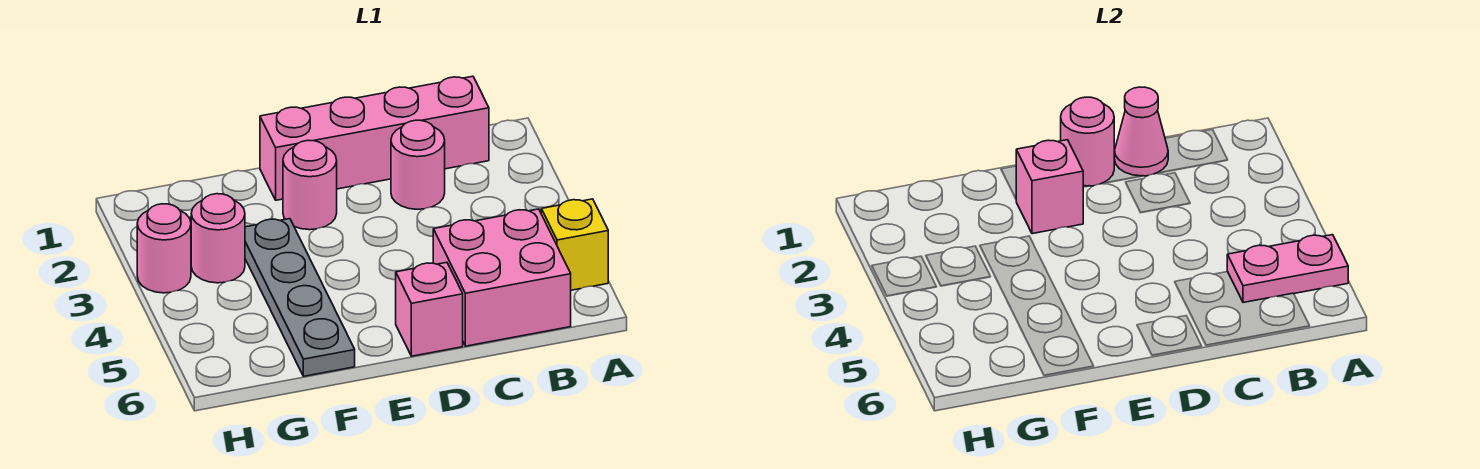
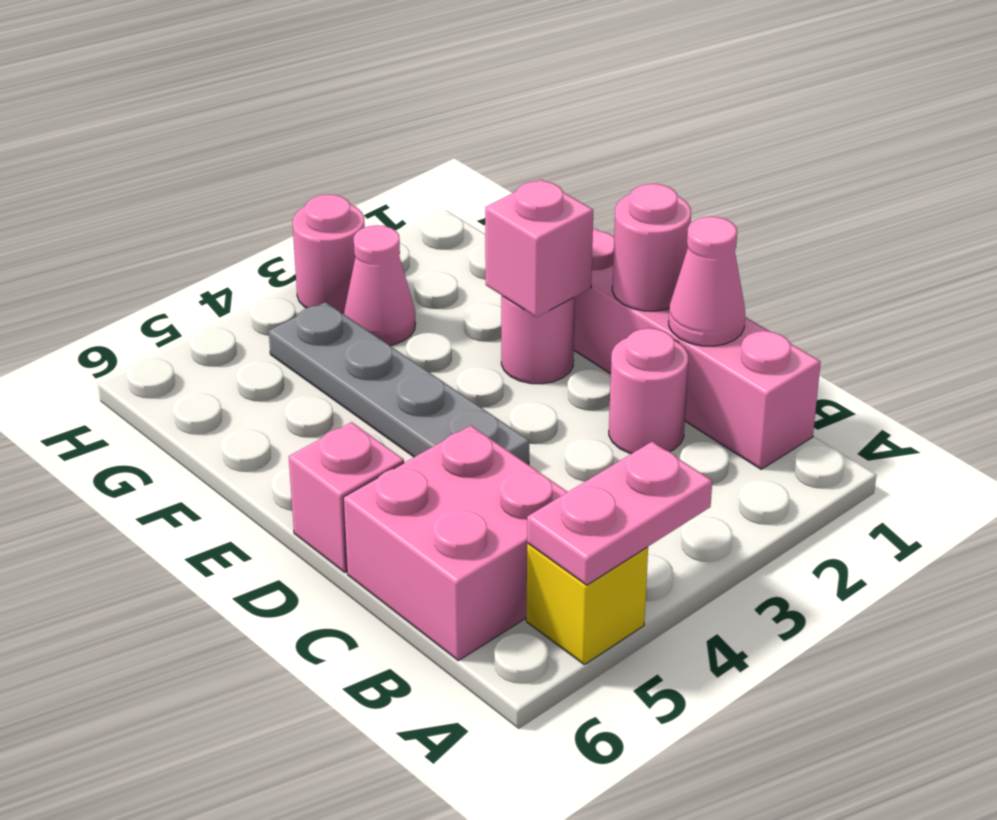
pink plate A5:B5 level 2 -> pink plate A4:A5 level 2
grey plate F3:F6 level 1 -> grey plate D4:G4 level 1
pink round brick G3 level 1 -> pink cone G3 level 1

